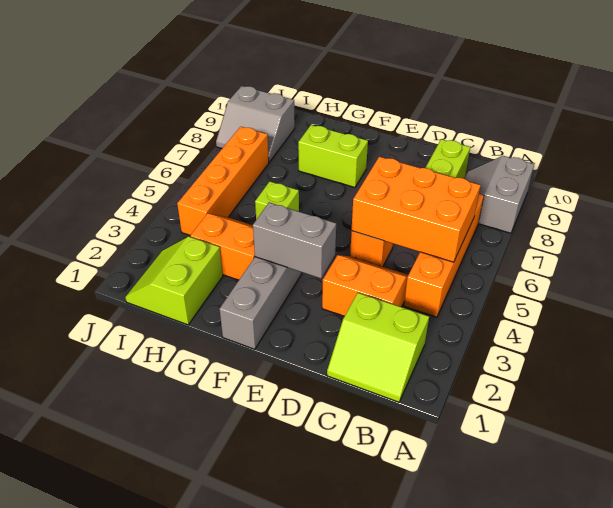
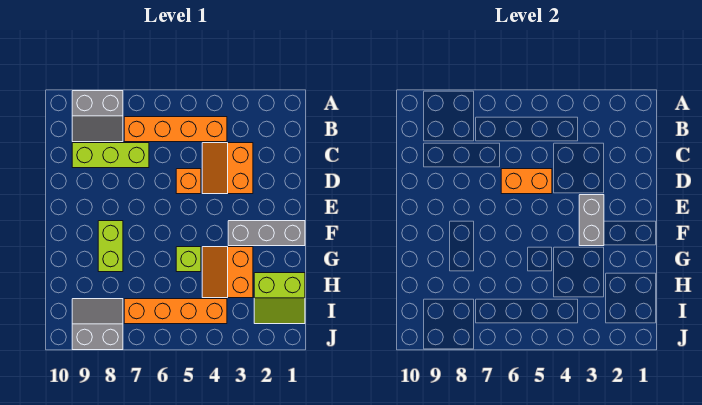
lime slope B1:C2 level 1 top 2 -> none
orange brick B5:D6 level 2 -> orange brick D5:D6 level 2
grey slope I8:J9 level 1 top 9 -> grey slope I8:J9 level 1 top J

